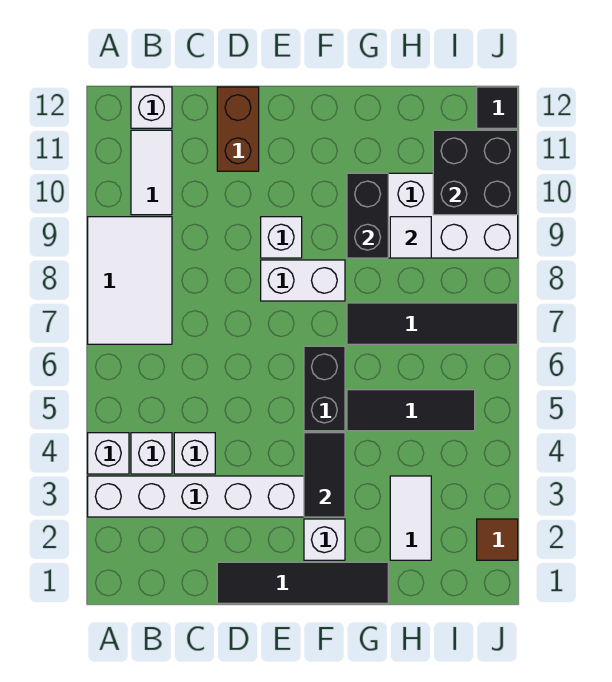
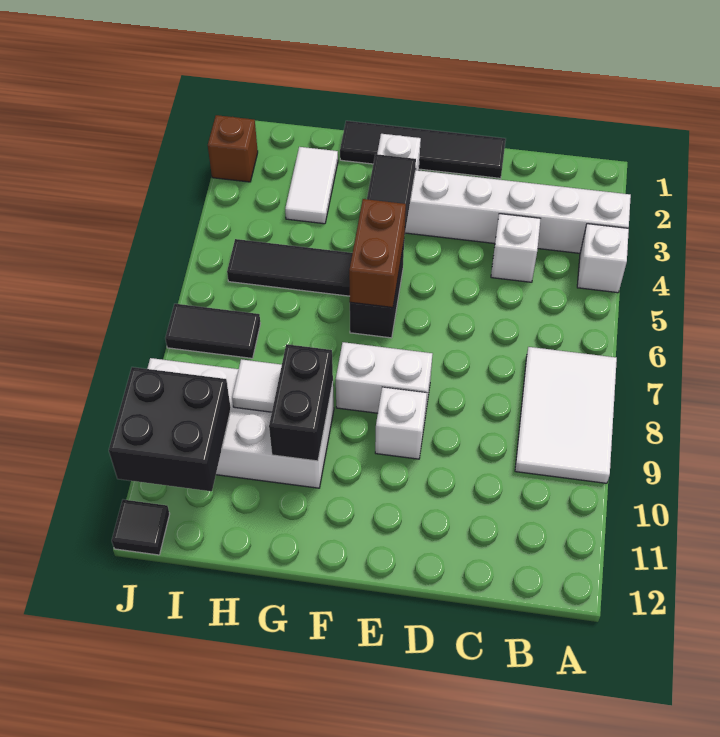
white brick B4 level 1 -> none
white tile B10:B11 level 1 -> none
white brick B12 level 1 -> none
brown brick D11:D12 level 1 -> brown brick F5:F6 level 2
black tile G7:J7 level 1 -> black tile I7:J7 level 1
brown tile J2 level 1 -> brown brick J2 level 1

